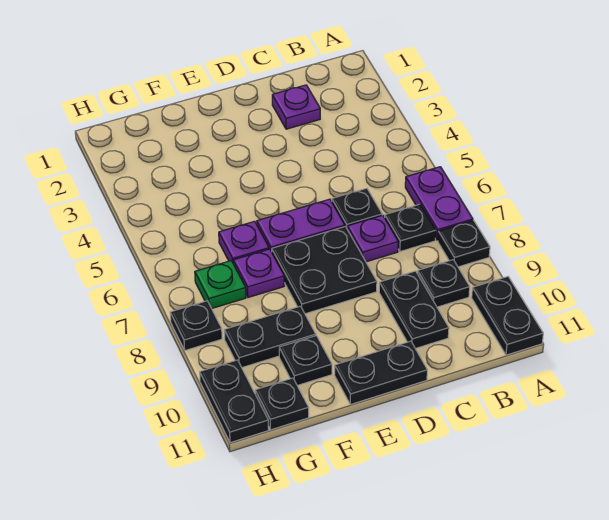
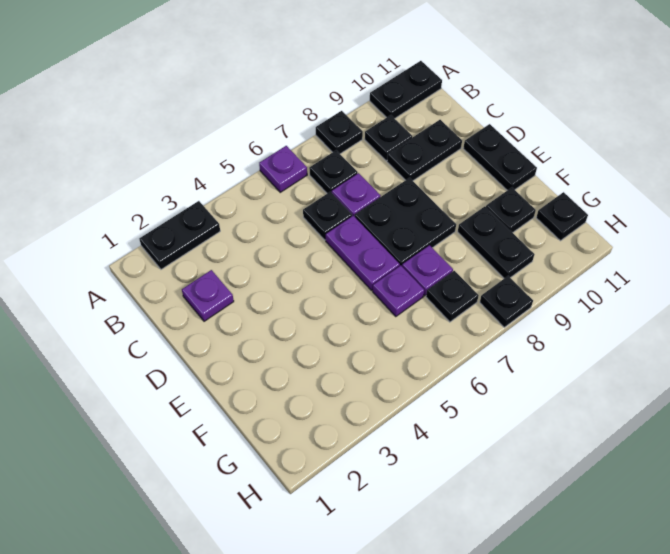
purple plate A6:A7 level 1 -> purple plate A6 level 1
green plate G7 level 1 -> black plate G7 level 1
black plate H10:H11 level 1 -> black plate A2:A3 level 1

